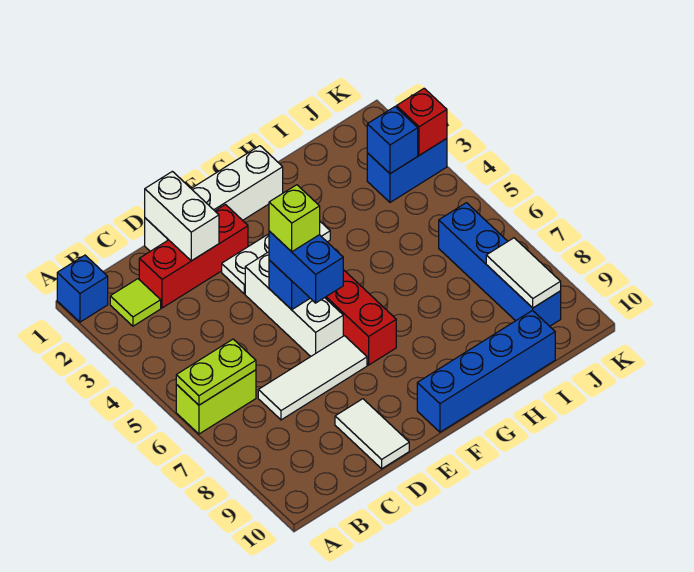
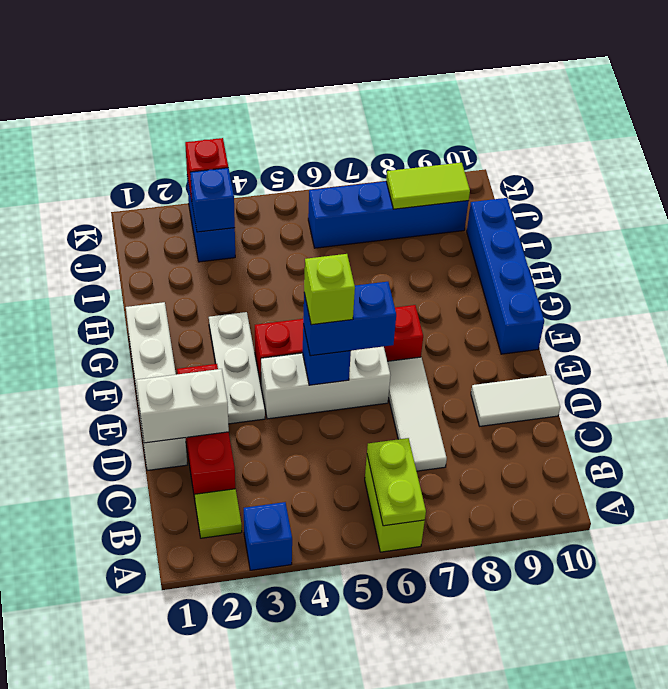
blue brick A1 level 1 -> blue brick A3 level 1
white tile J8:J9 level 2 -> lime tile J8:J9 level 2

